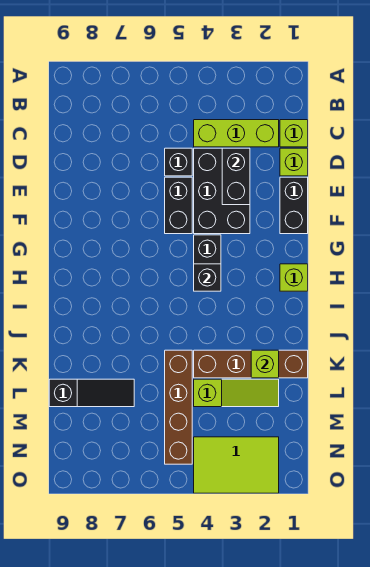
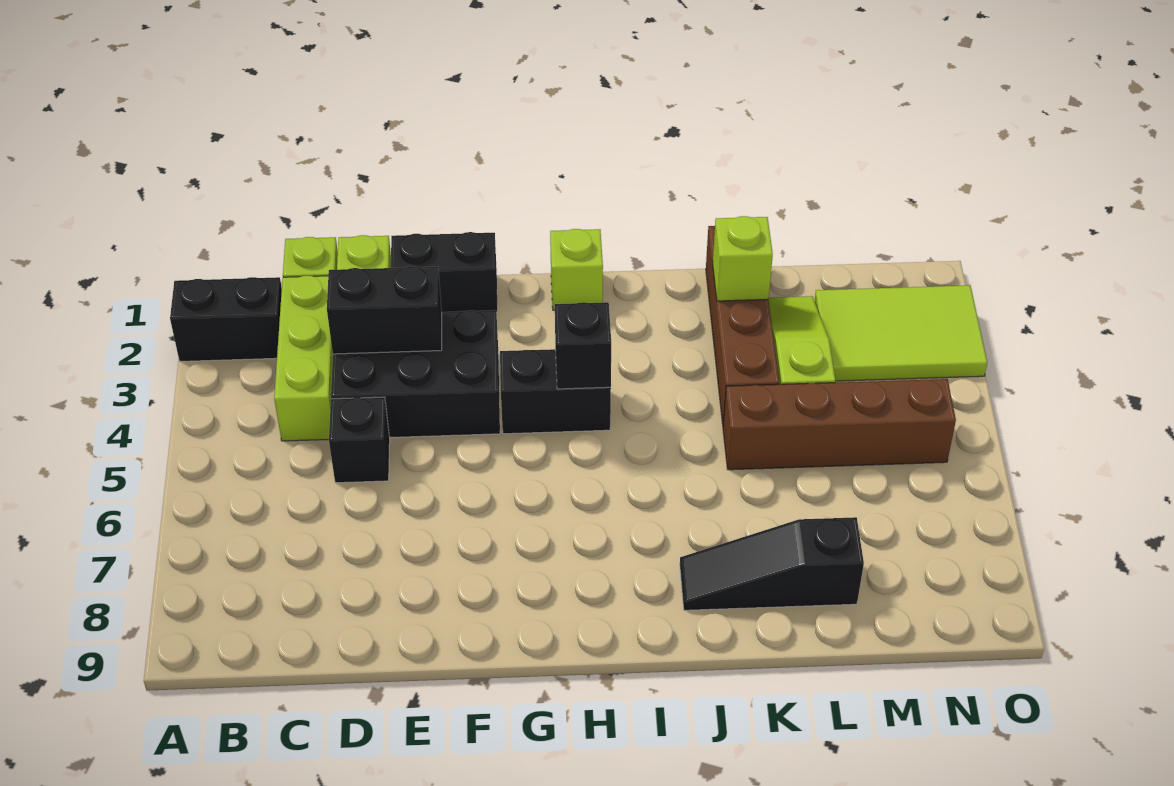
black brick E5:F5 level 1 -> black brick A2:B2 level 1
black slope L7:L9 level 1 top 9 -> black slope J8:L8 level 1 top L
lime tile N2:O4 level 1 -> lime tile M2:O3 level 1

